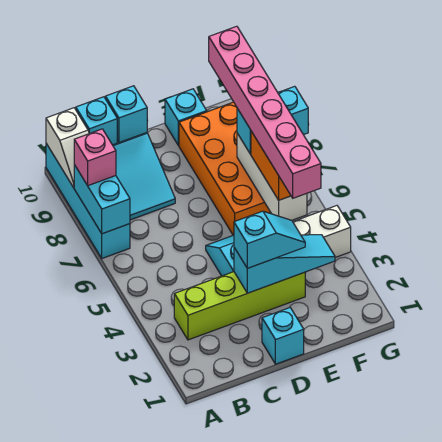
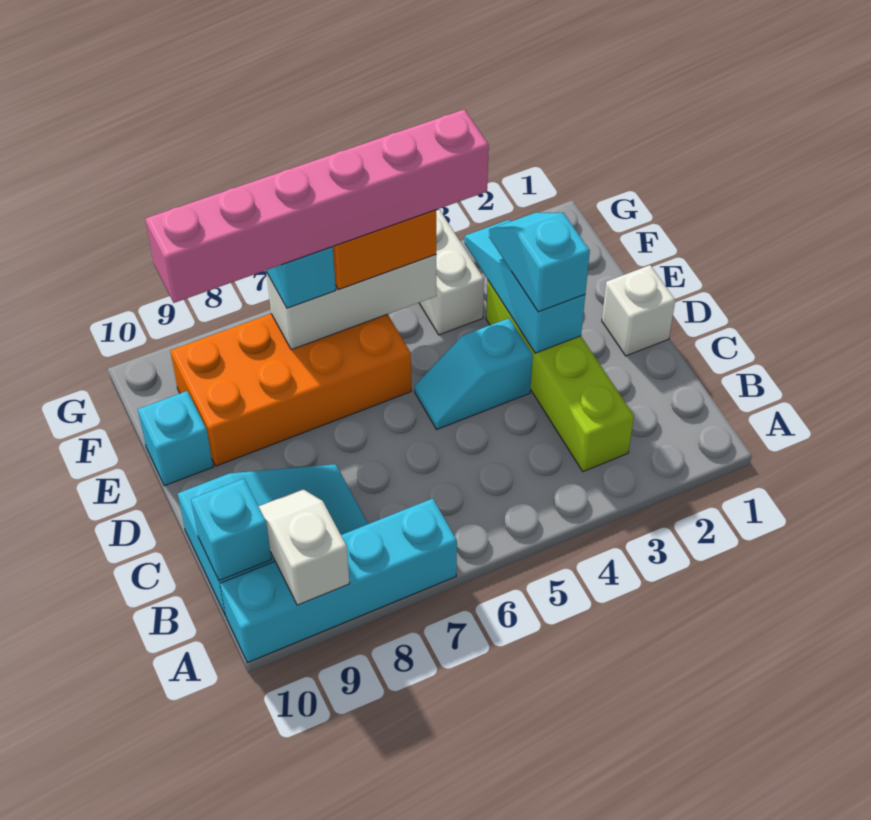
cyan brick A7:A8 level 2 -> none
pink brick A8 level 3 -> none
white slope A9:A10 level 2 top 10 -> white slope A9:B9 level 2 top A
cyan brick C10 level 2 -> none
cyan brick D1 level 1 -> white brick D1 level 1

